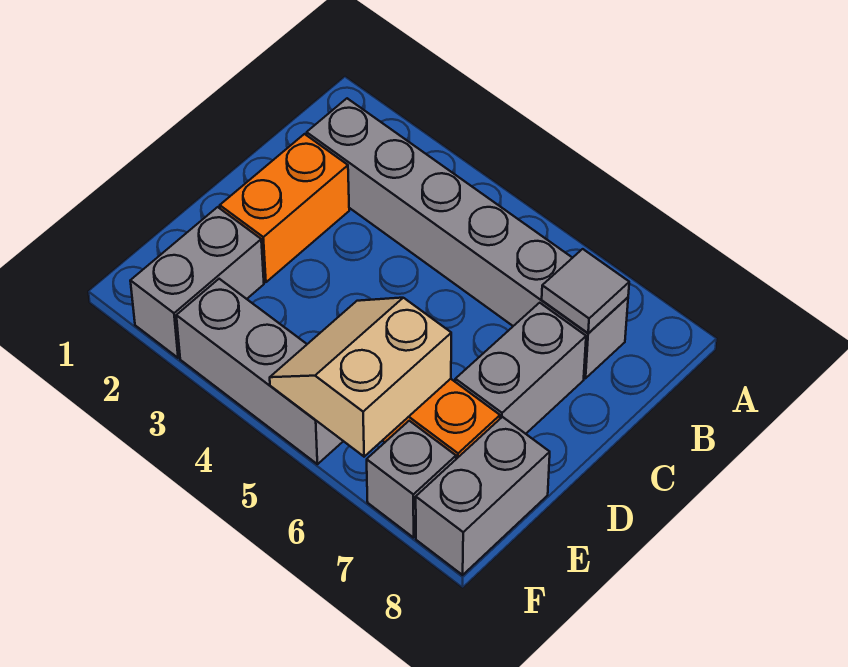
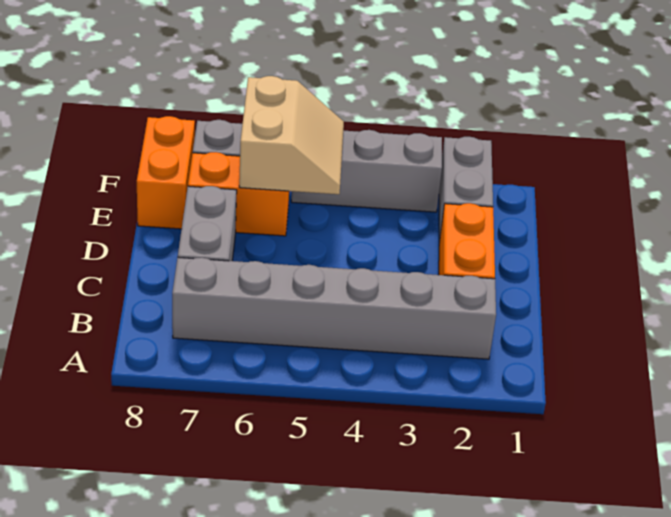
grey tile B7 level 2 -> none
grey brick E8:F8 level 1 -> orange brick E8:F8 level 1

